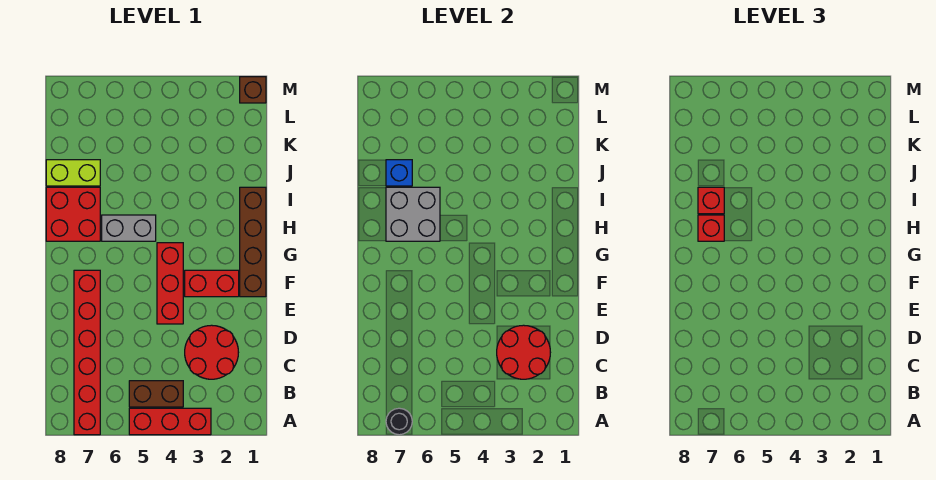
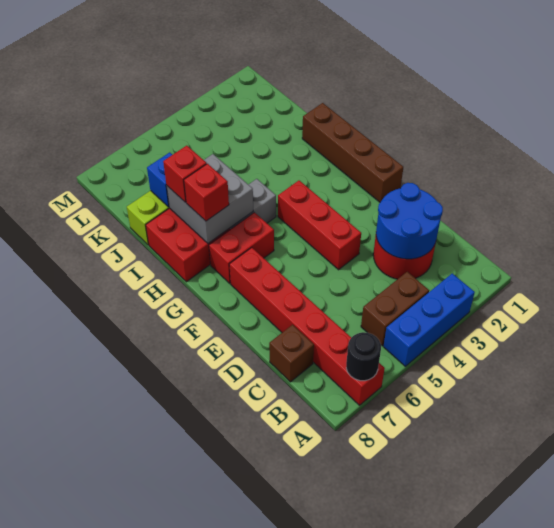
red brick A3:A5 level 1 -> blue brick A3:A5 level 1
red round brick C2:D3 level 2 -> blue round brick C2:D3 level 2
red brick F2:F3 level 1 -> red brick G6:G7 level 1
brown brick M1 level 1 -> brown brick C8 level 1

